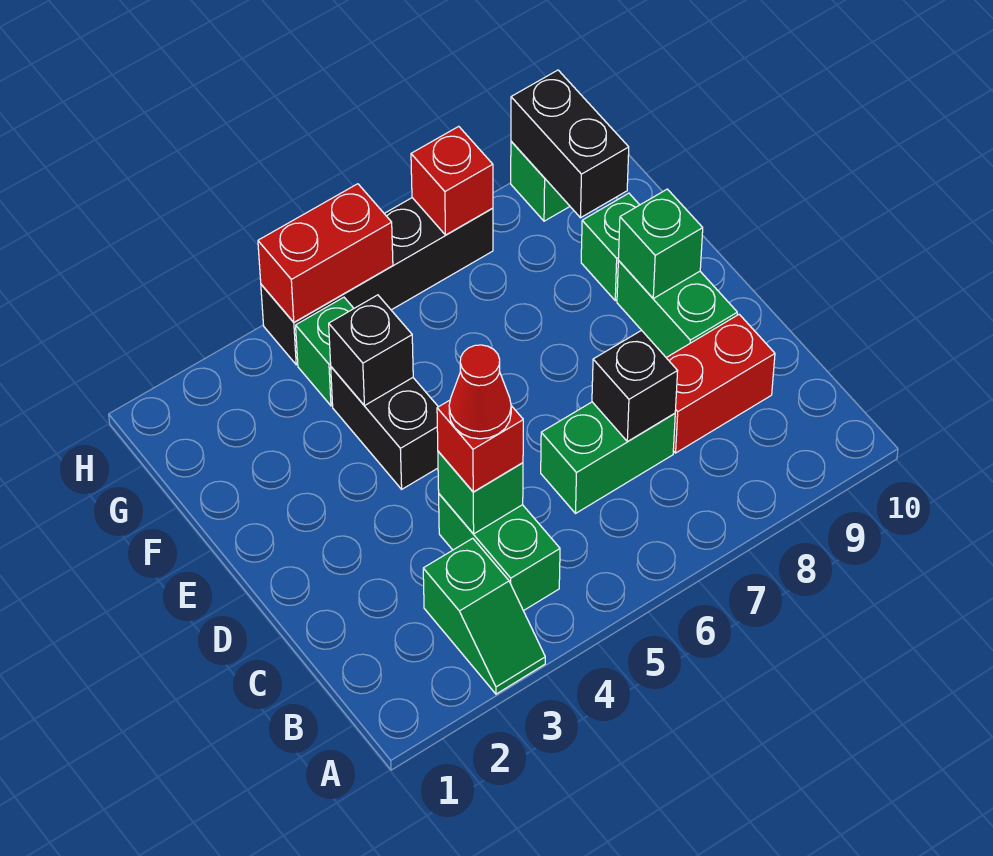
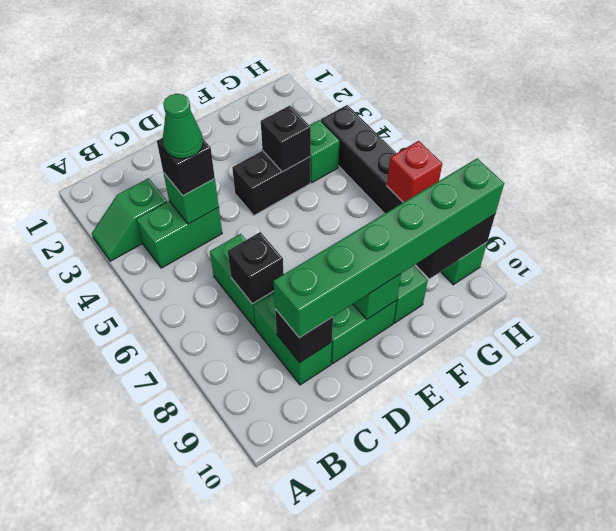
red brick C4 level 3 -> black brick C4 level 3
red cone C4 level 4 -> green cone C4 level 4
red brick C8:C9 level 1 -> green brick C8:C9 level 1
none -> black brick C9 level 2
none -> green brick C9:H9 level 3
red brick H4:H5 level 2 -> none

